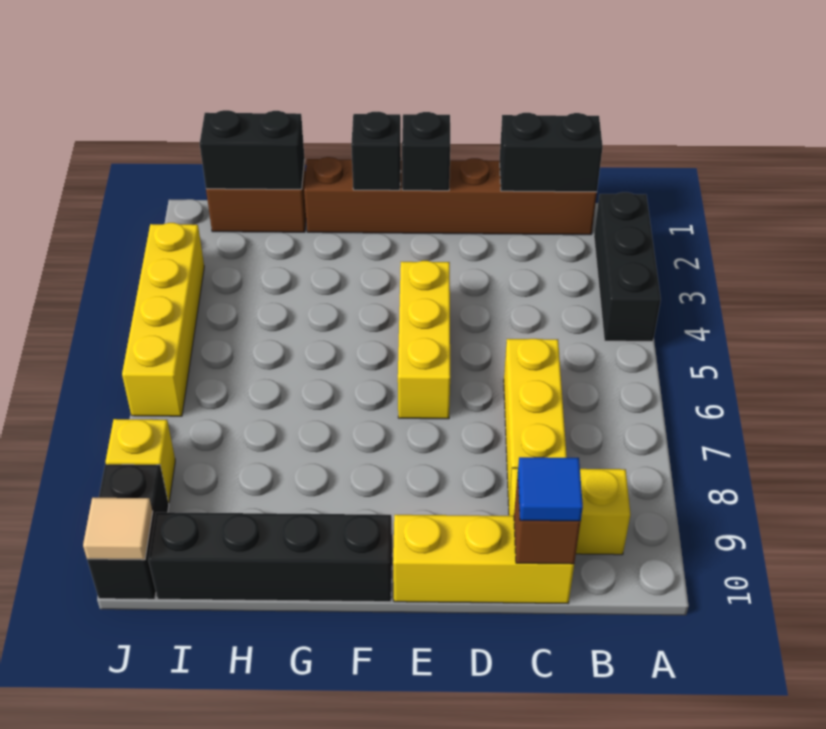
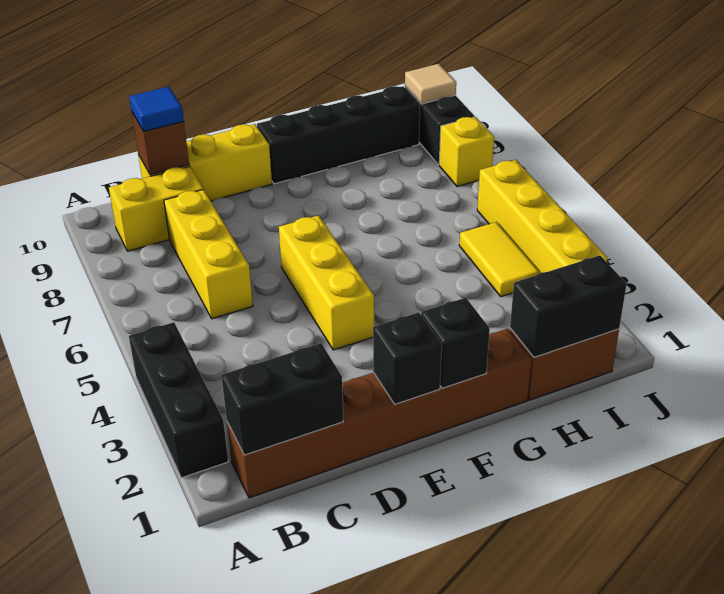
none -> yellow tile I4:I5 level 1

